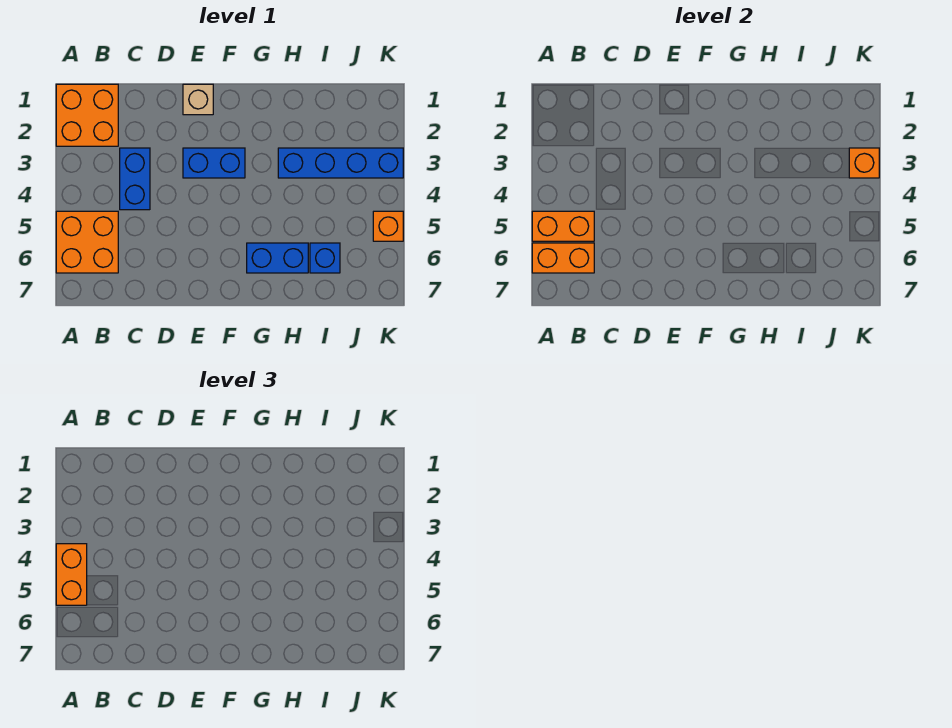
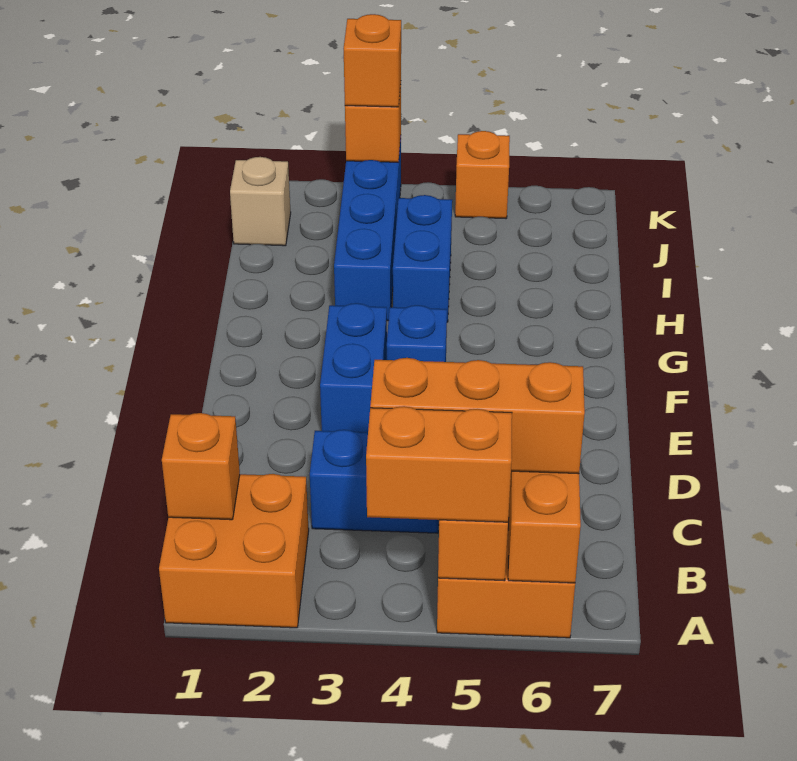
none -> orange brick B1 level 2
none -> orange brick B4:B6 level 3
tan brick E1 level 1 -> tan brick J1 level 1
blue brick G6:H6 level 1 -> blue brick H4:I4 level 1
blue brick I6 level 1 -> blue brick F4 level 1
none -> orange brick K3 level 3

